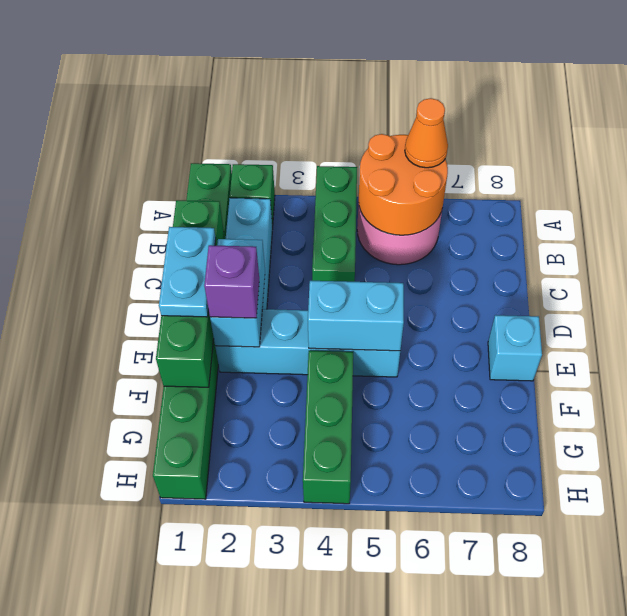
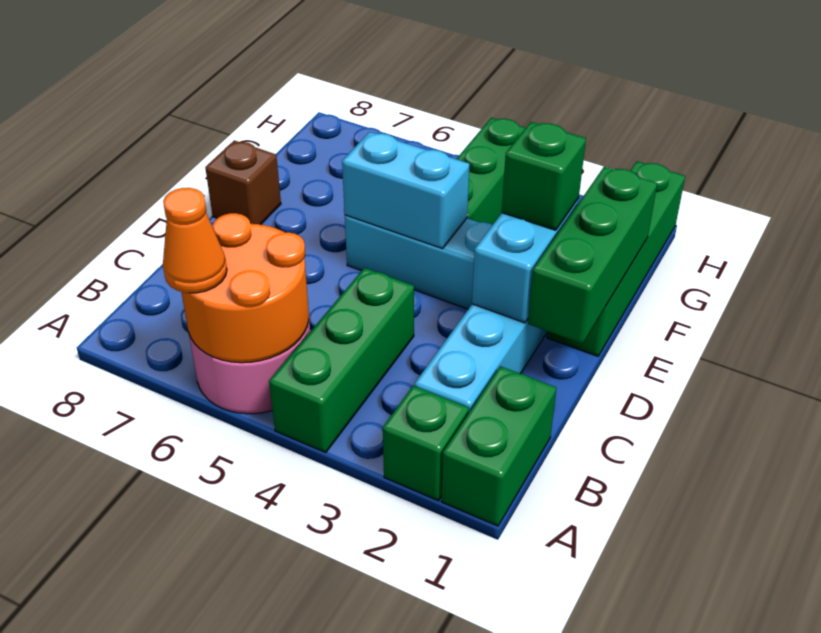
green brick C1:F1 level 2 -> green brick D1:F1 level 2
cyan plate D1:E1 level 3 -> none
purple brick E2 level 3 -> green brick E2 level 3
cyan brick E8 level 1 -> brown brick E8 level 1

